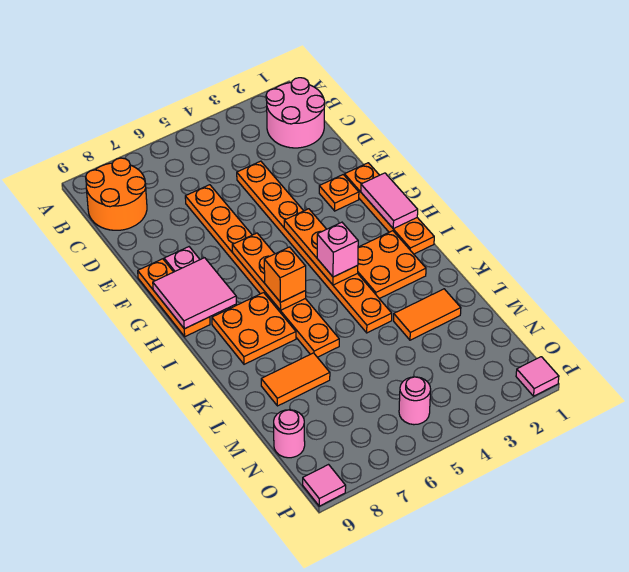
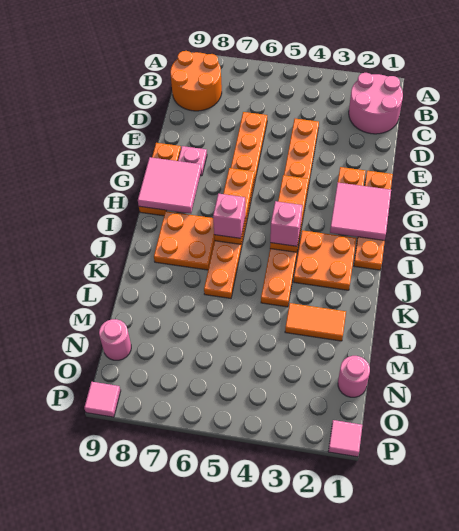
pink tile G1:H1 level 2 -> pink tile G1:H2 level 2
orange brick I6 level 3 -> pink brick I6 level 3
orange tile L7:L8 level 1 -> none
pink round brick O5 level 1 -> pink round brick N1 level 1

